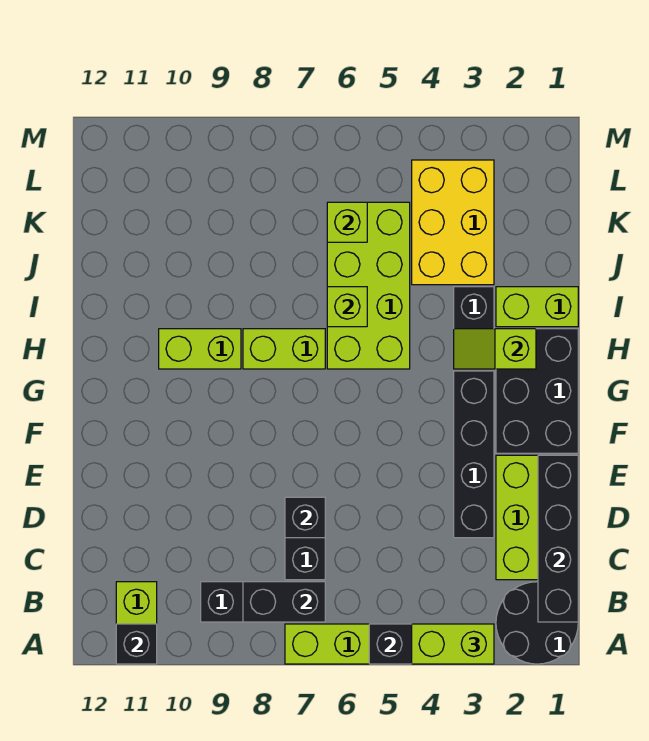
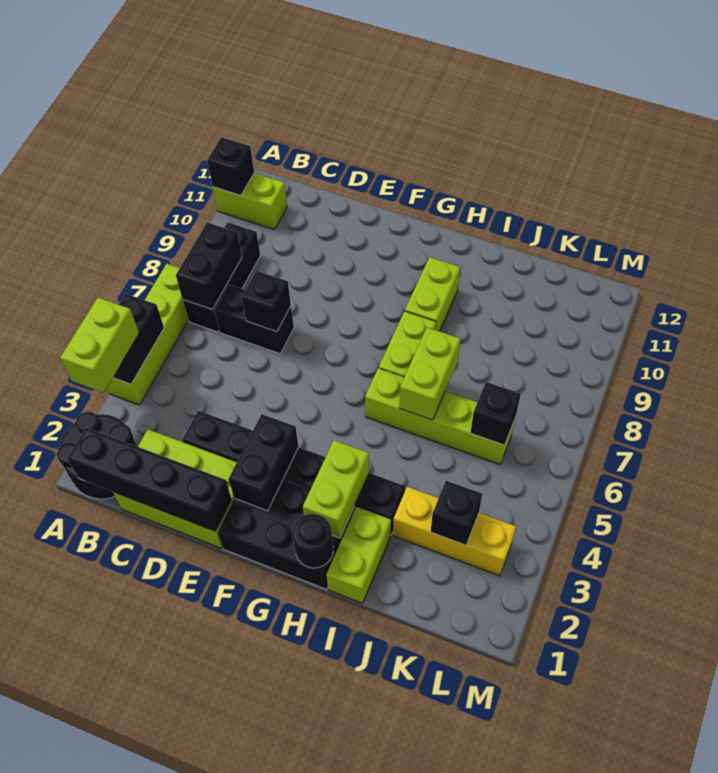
none -> black brick F2:F3 level 2
none -> black round brick H1 level 2
lime slope H2:H3 level 2 top 2 -> lime brick H2:H3 level 2
lime brick H5:K6 level 1 -> lime brick H6:K6 level 1
lime brick I6 level 2 -> lime brick I6:I7 level 2
yellow brick J3:L4 level 1 -> yellow brick J3:L3 level 1
none -> black brick K3 level 2
lime brick K6 level 2 -> black brick K6 level 2

